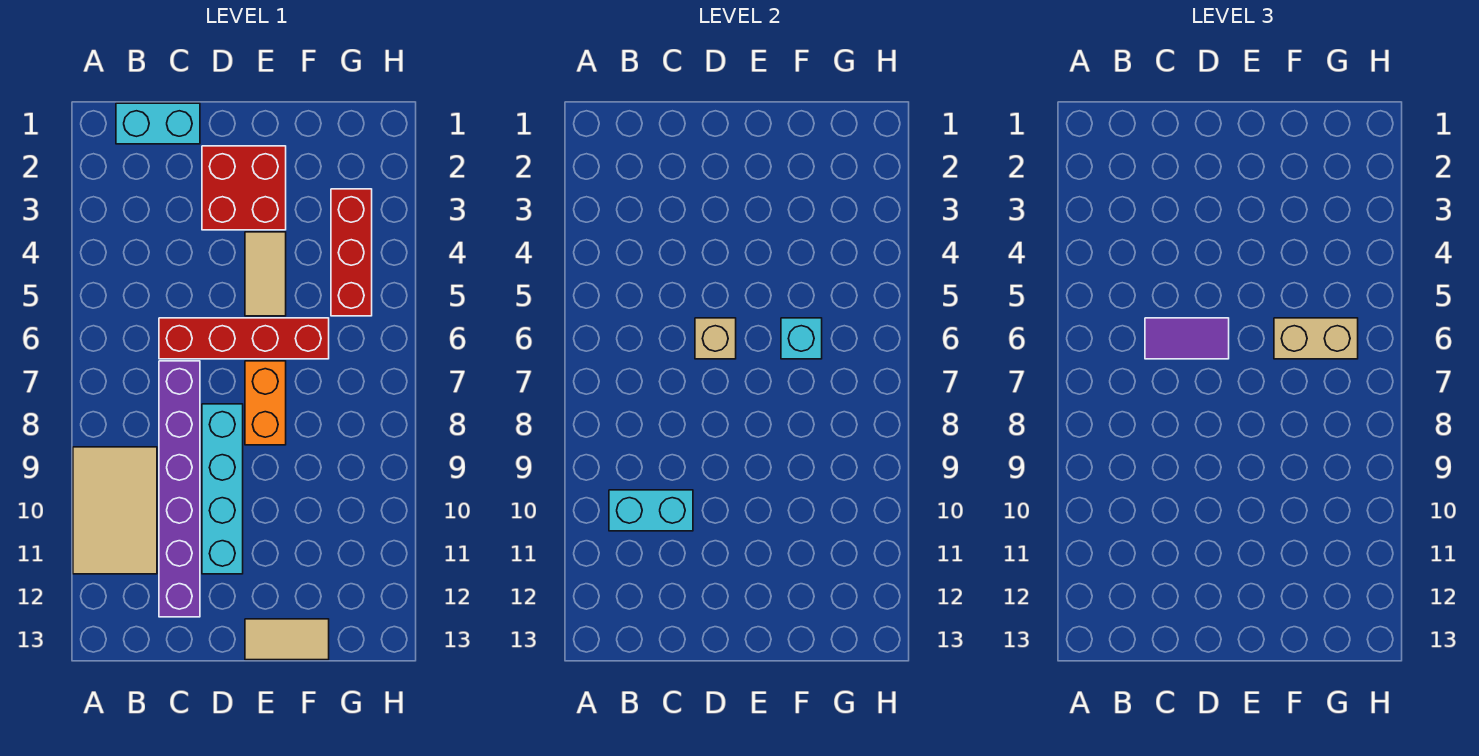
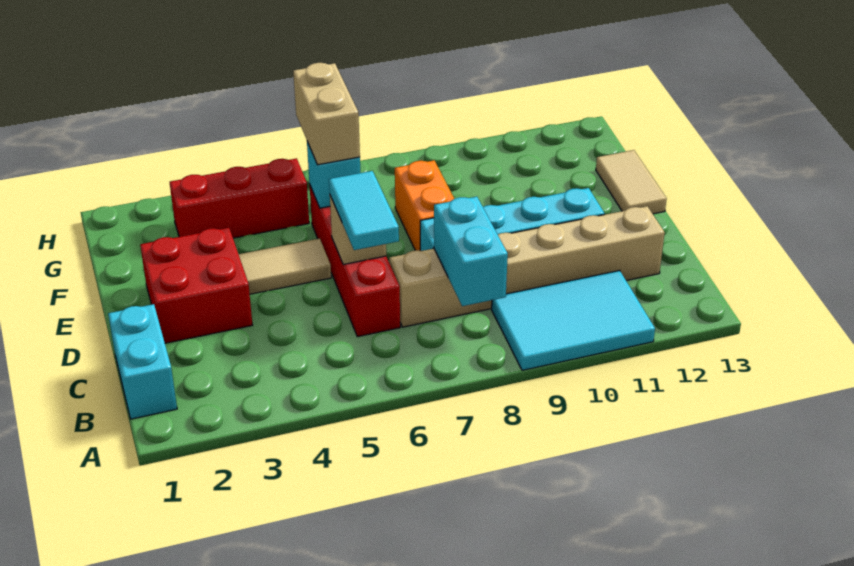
tan tile A9:B11 level 1 -> cyan tile A9:B11 level 1
cyan brick B10:C10 level 2 -> cyan brick B8:C8 level 2
purple tile C6:D6 level 3 -> cyan tile C6:D6 level 3
purple brick C7:C12 level 1 -> tan brick C7:C12 level 1
orange brick E7:E8 level 1 -> orange brick E8:F8 level 1

